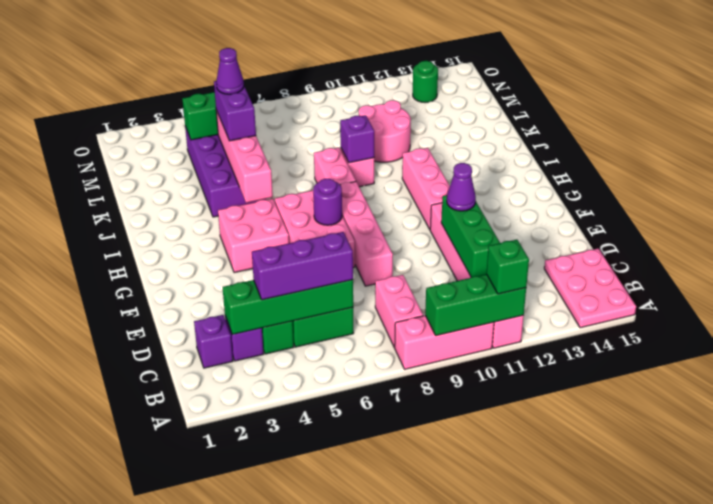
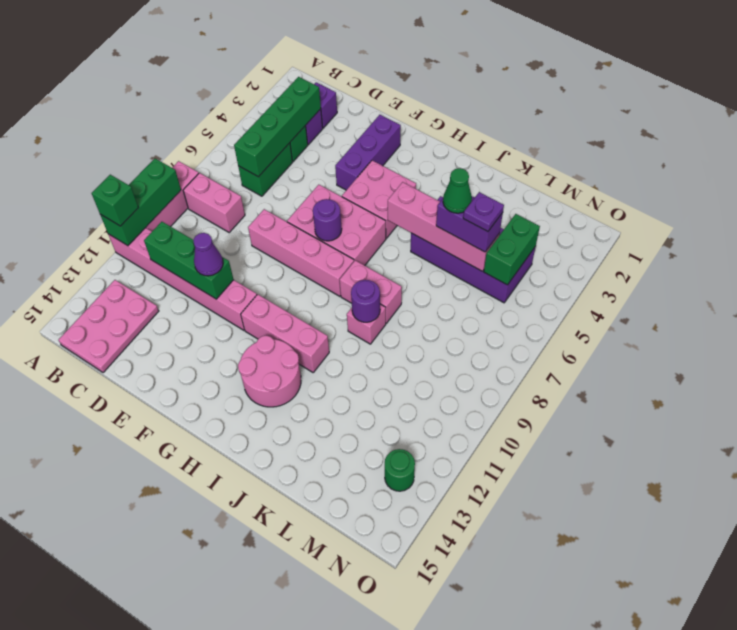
pink plate A14:C15 level 1 -> pink plate B13:C15 level 1
purple brick C4:C6 level 3 -> purple brick F2:F4 level 1
purple brick J9 level 2 -> purple round brick J9 level 2
none -> green cone K5 level 4
pink round brick K10:L11 level 1 -> pink round brick H12:I13 level 1
purple cone L5 level 4 -> purple plate L5 level 4

